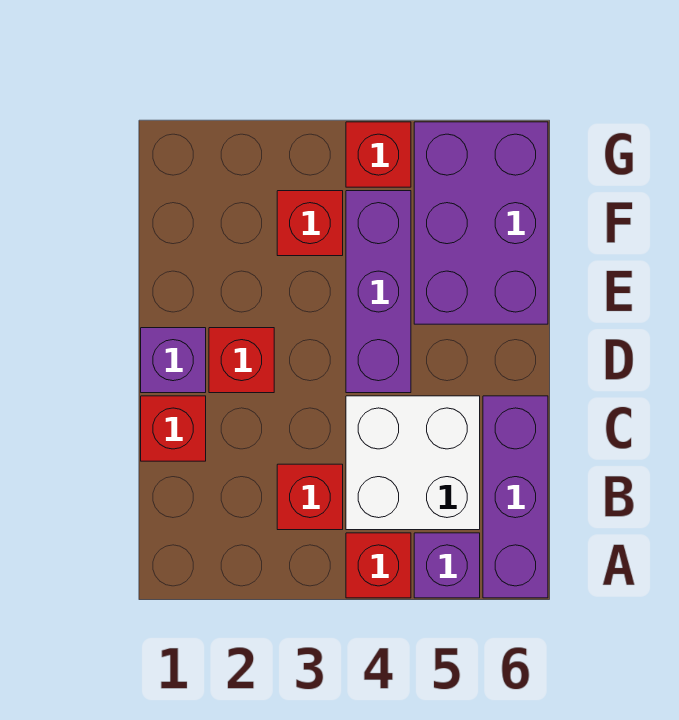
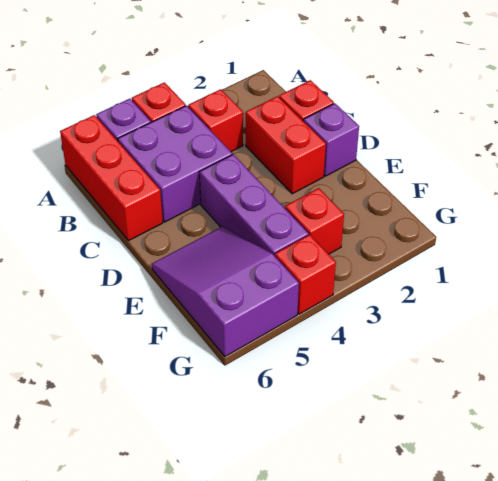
purple brick A6:C6 level 1 -> red brick A6:C6 level 1
white brick B4:C5 level 1 -> purple brick B4:C5 level 1
red brick D2 level 1 -> red brick C2:D2 level 1
purple brick E5:G6 level 1 -> purple slope E5:G6 level 1 top G

